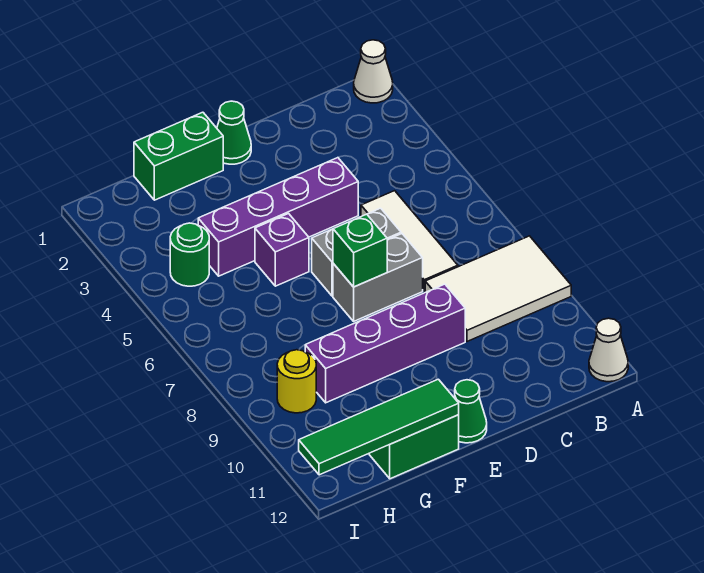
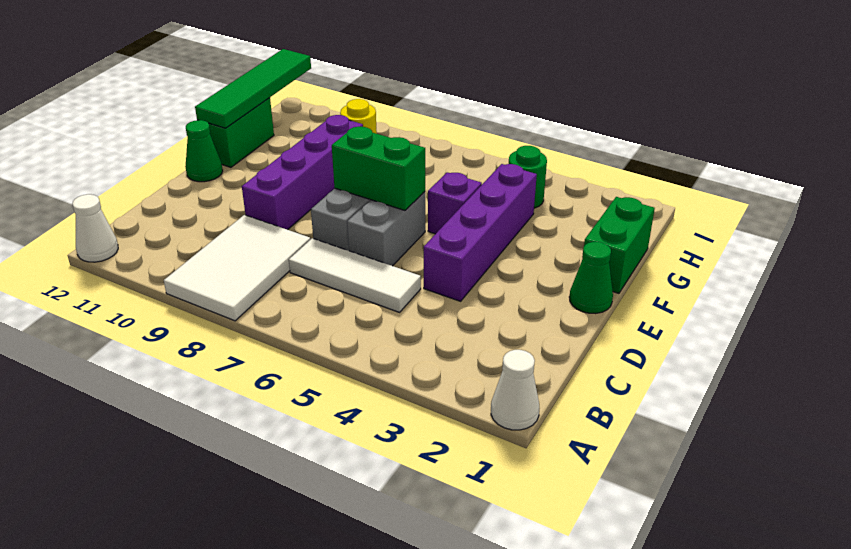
green brick E7 level 2 -> green brick E6:E7 level 2

